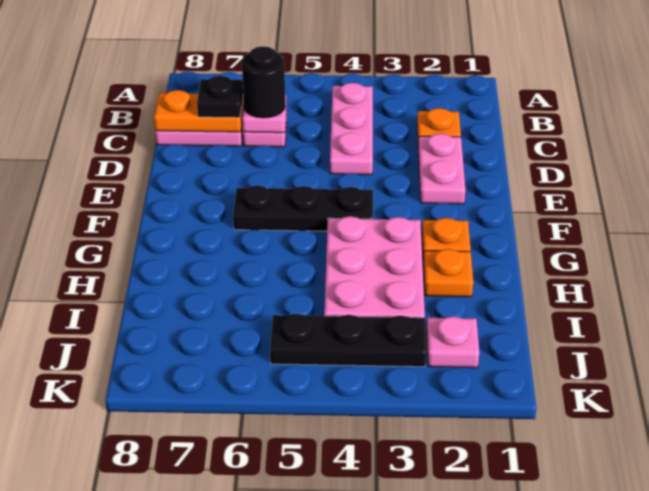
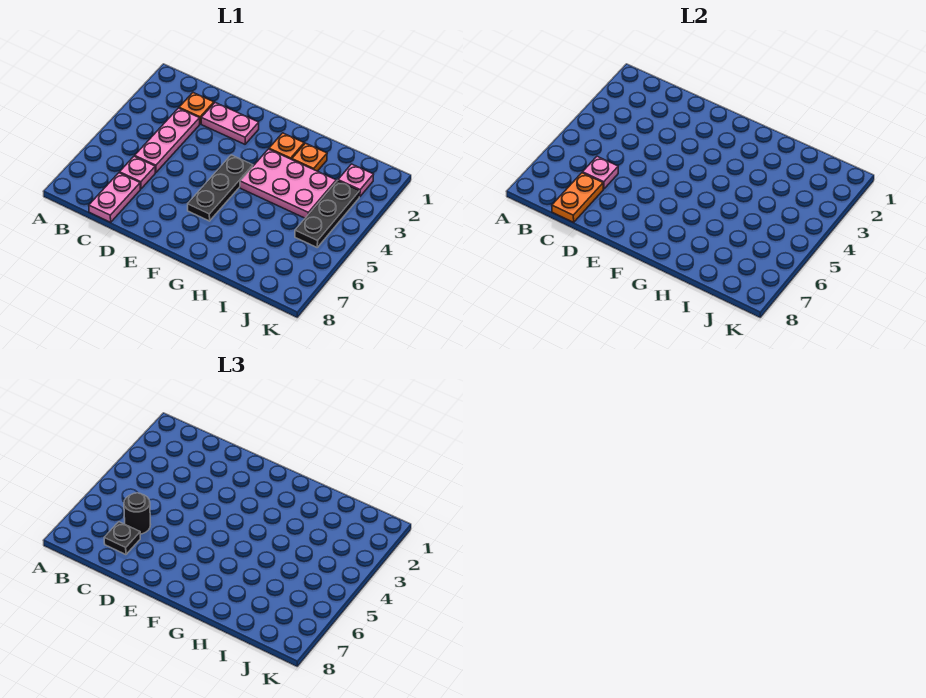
pink plate B4:D4 level 1 -> pink plate C3:C5 level 1

